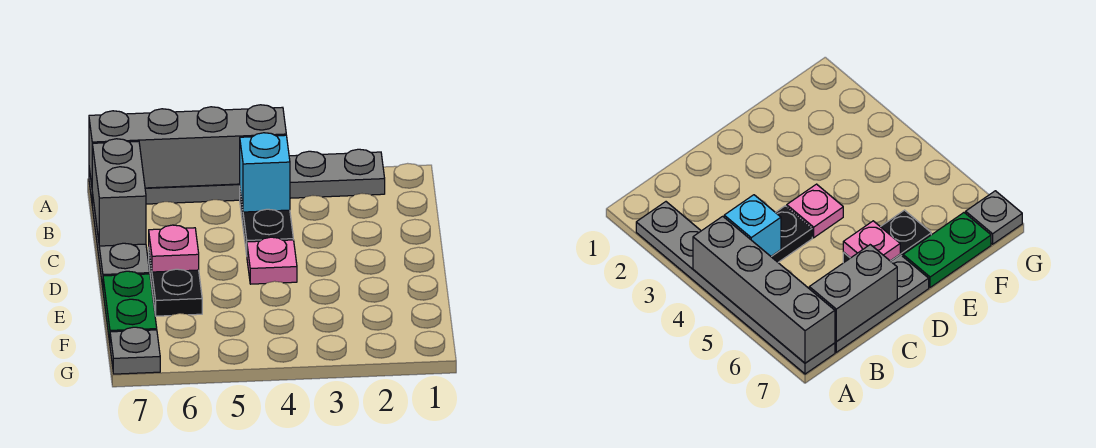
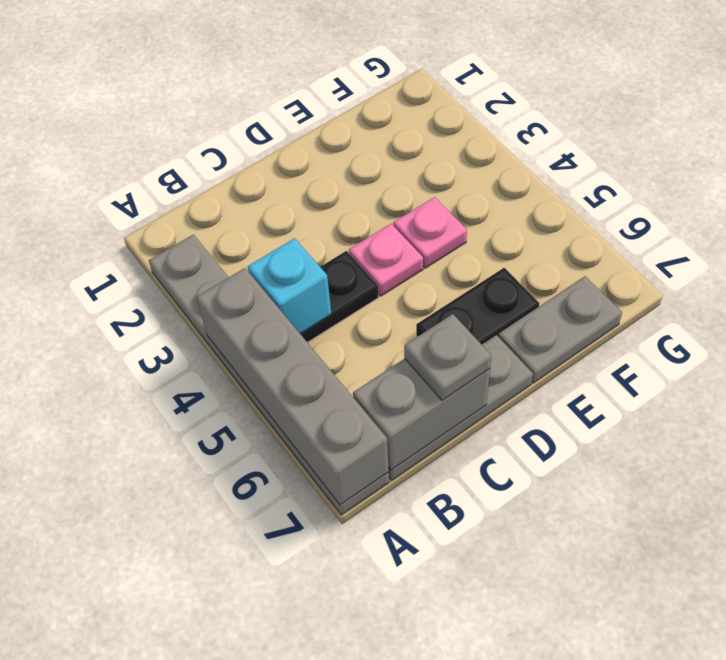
pink plate D6 level 2 -> pink plate E4 level 1
green plate E7:F7 level 1 -> grey plate E7:F7 level 1
grey plate G7 level 1 -> grey plate C7 level 3

